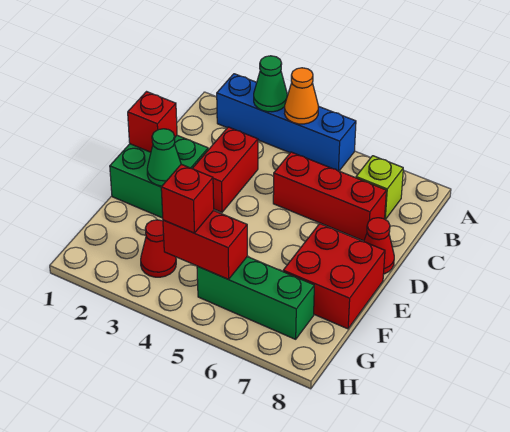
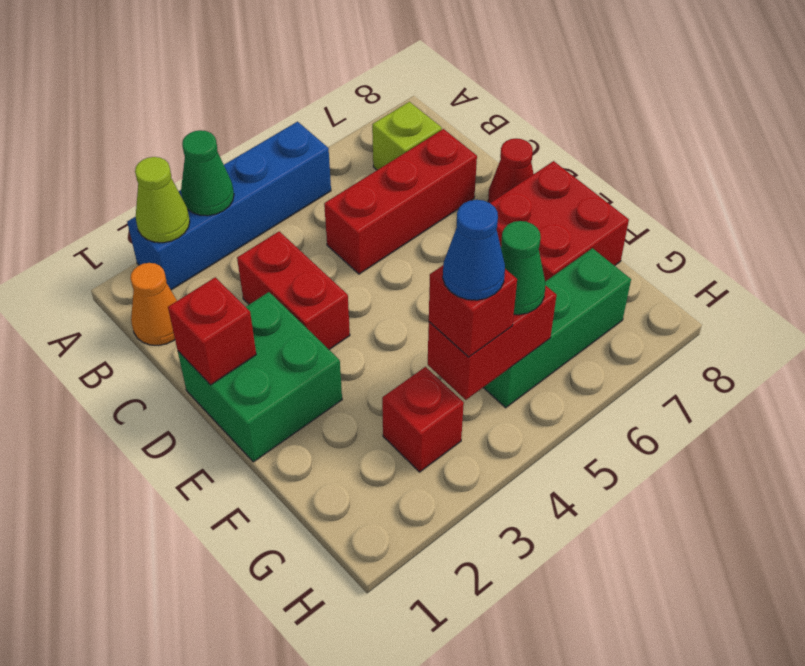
none -> lime cone A2 level 2
orange cone A4 level 2 -> orange cone B1 level 1
green cone E2 level 2 -> green cone G5 level 3
red cone G3 level 1 -> red brick G3 level 1
none -> blue cone G4 level 4

